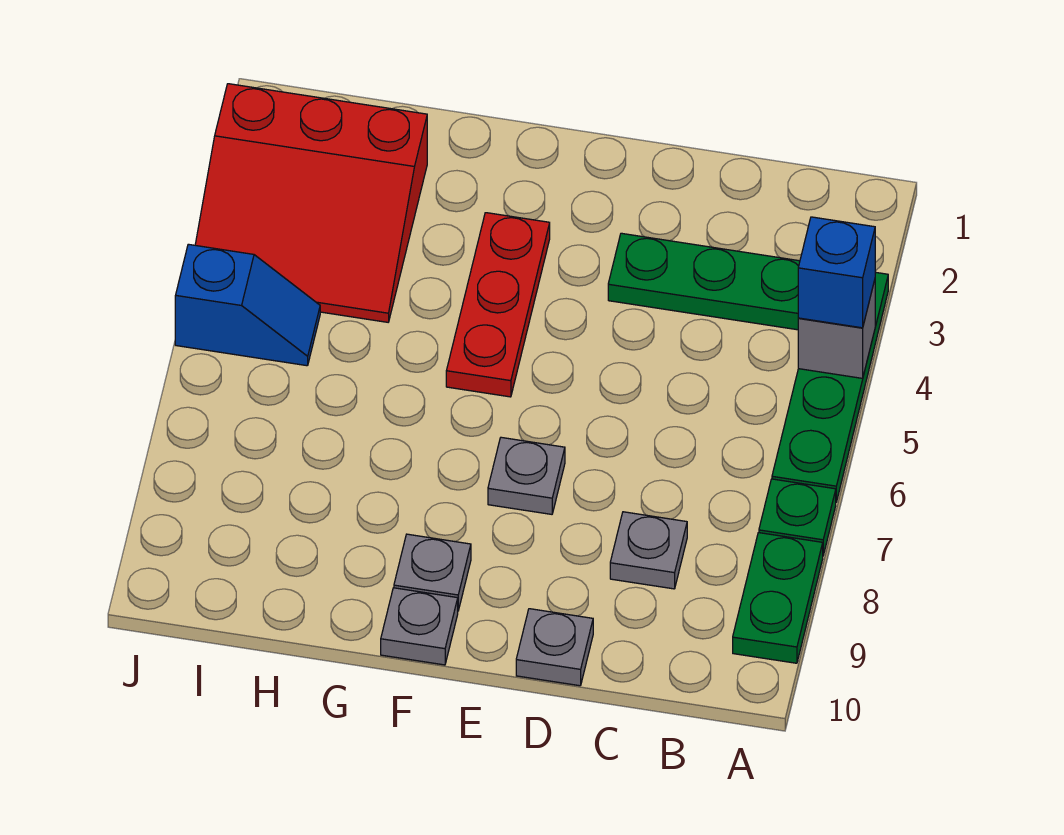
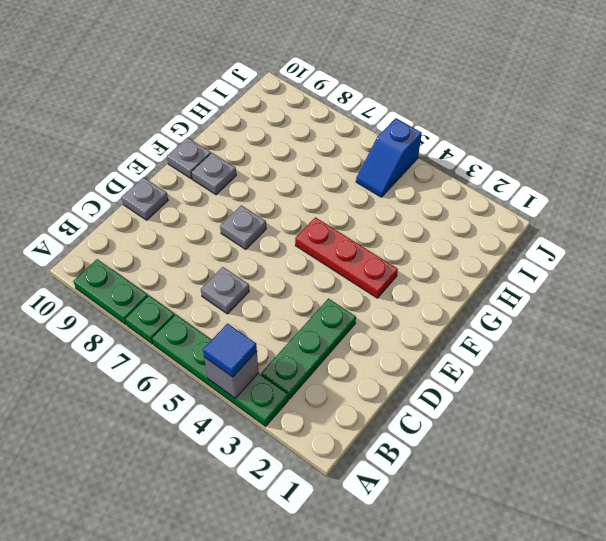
blue brick A4 level 3 -> blue tile A4 level 3
grey plate C8 level 1 -> grey plate C6 level 1
red slope H2:J4 level 1 top 2 -> none

